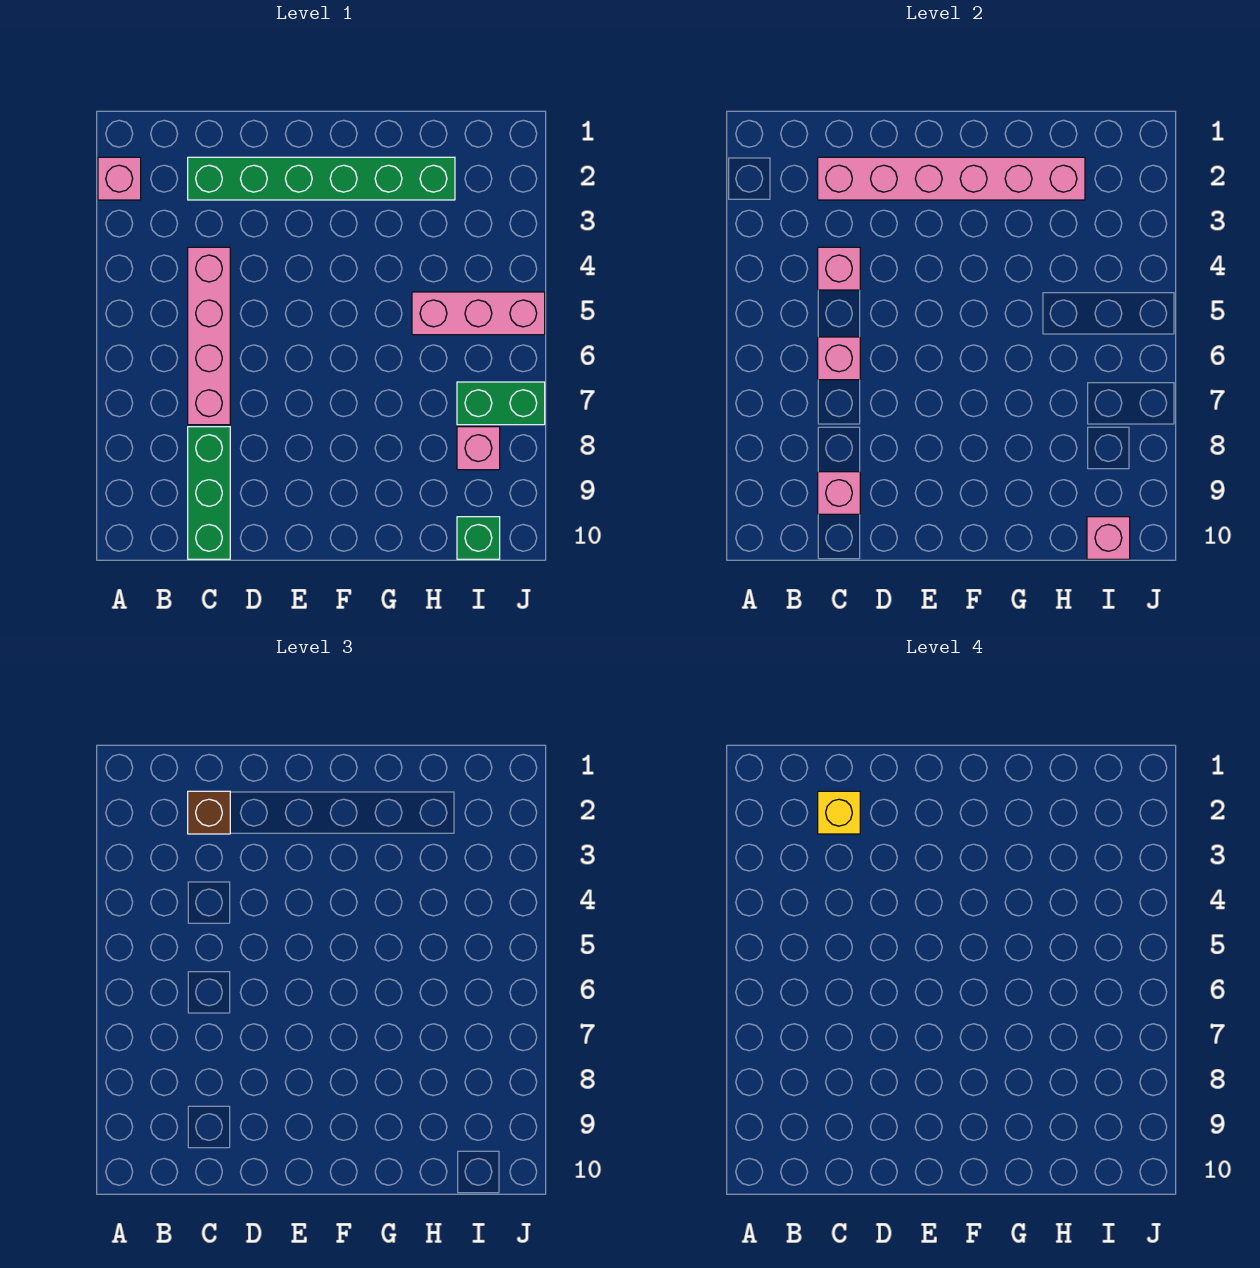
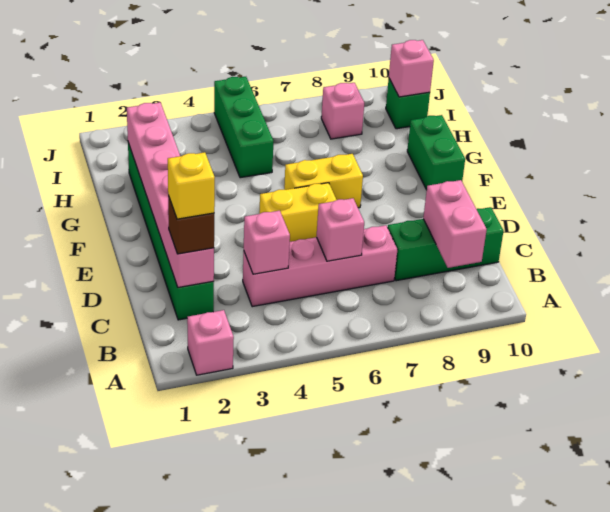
pink brick C9 level 2 -> pink brick B9:C9 level 2
none -> yellow brick E5:E6 level 1
none -> yellow brick F6:F7 level 1
pink brick H5:J5 level 1 -> green brick H5:J5 level 1
green brick I7:J7 level 1 -> green brick F10:G10 level 1

